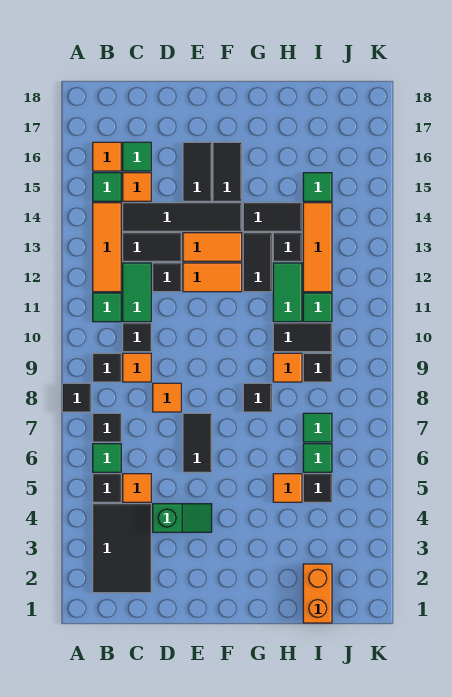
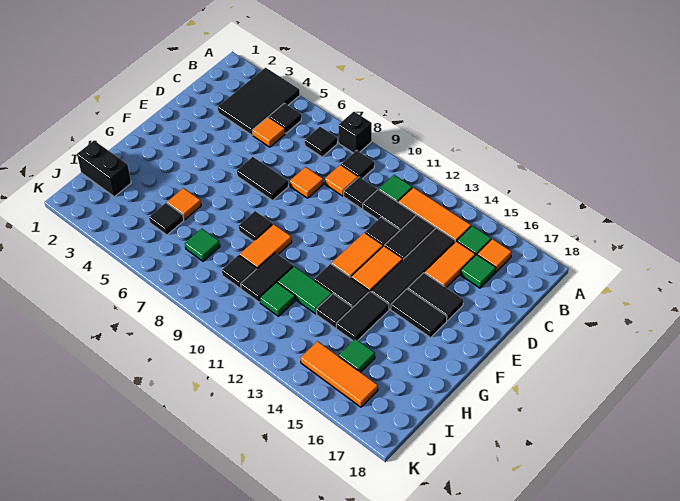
black tile A8 level 1 -> black brick A8 level 1
black tile B2:C4 level 1 -> black tile A3:C4 level 1
green tile B6 level 1 -> none
green tile C11:C12 level 1 -> black tile C11:C12 level 1
orange tile C15 level 1 -> orange tile C15:D15 level 1
green slope D4:E4 level 1 top D -> none
orange tile H9 level 1 -> orange tile G9:H9 level 1
orange brick I1:I2 level 1 -> black brick I1:I2 level 1
green tile I6 level 1 -> none
orange tile I12:I14 level 1 -> orange tile J14:J16 level 1

